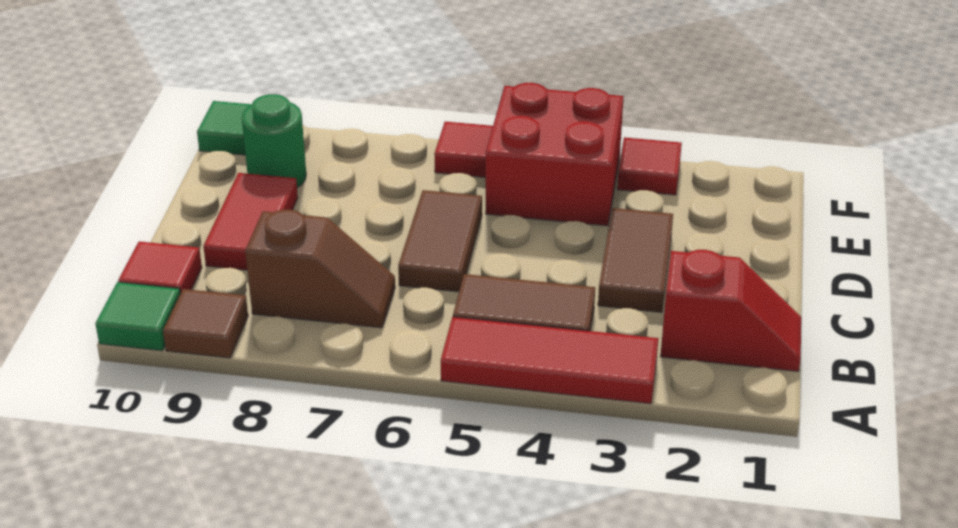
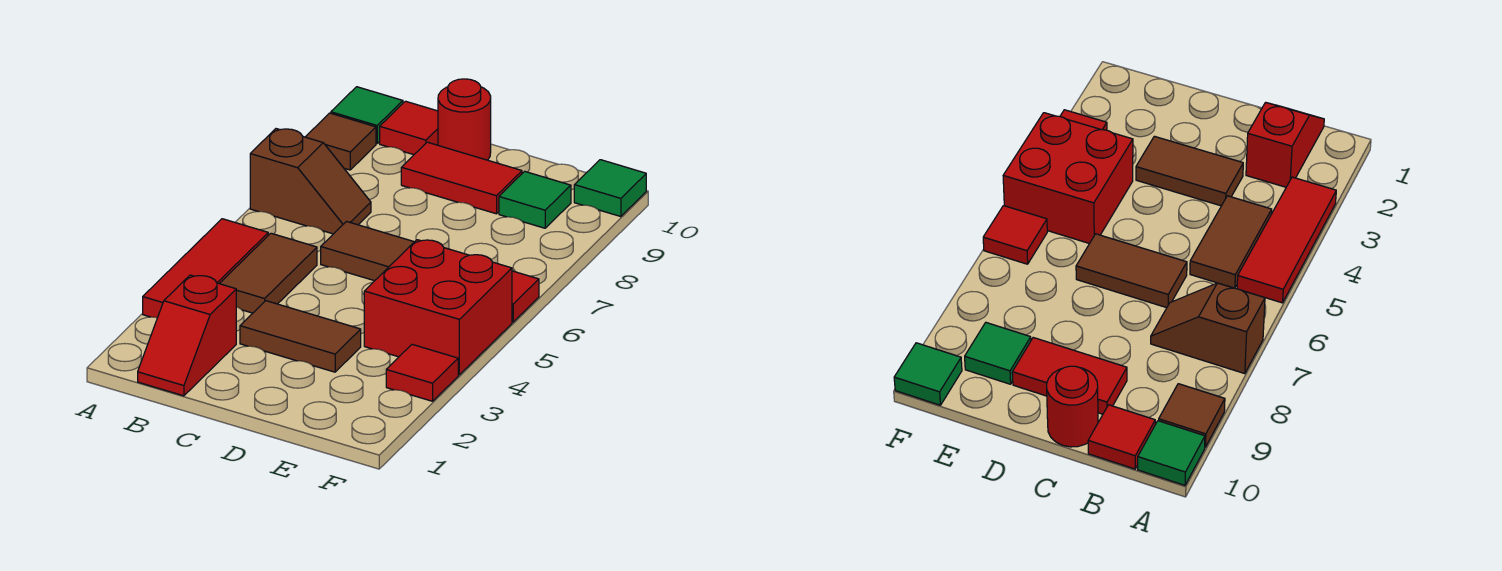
brown slope B7:B8 level 1 top 8 -> brown slope A7:B7 level 1 top A
none -> red round brick C10 level 1
green round brick E9 level 1 -> green tile E9 level 1

